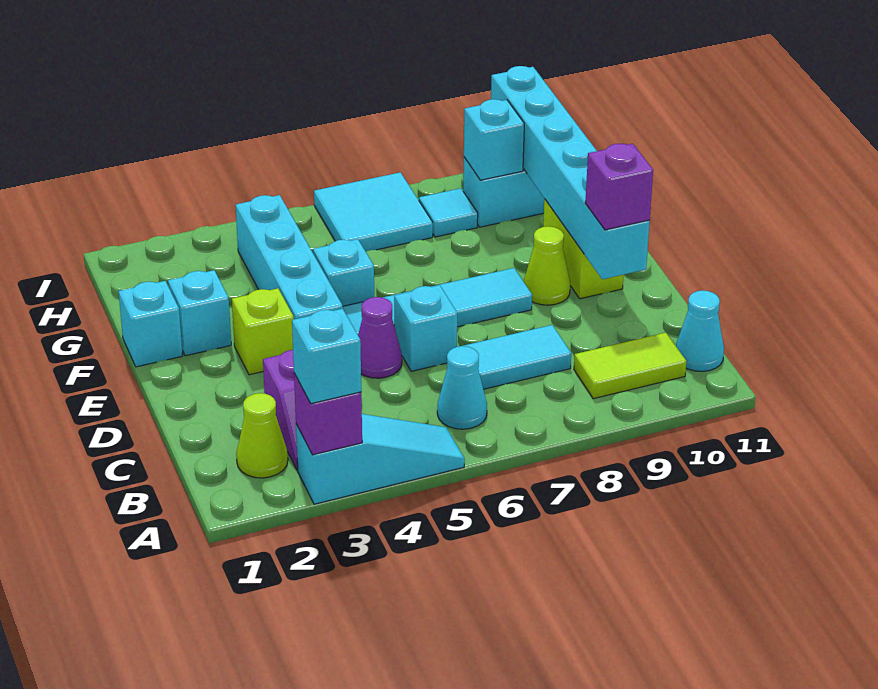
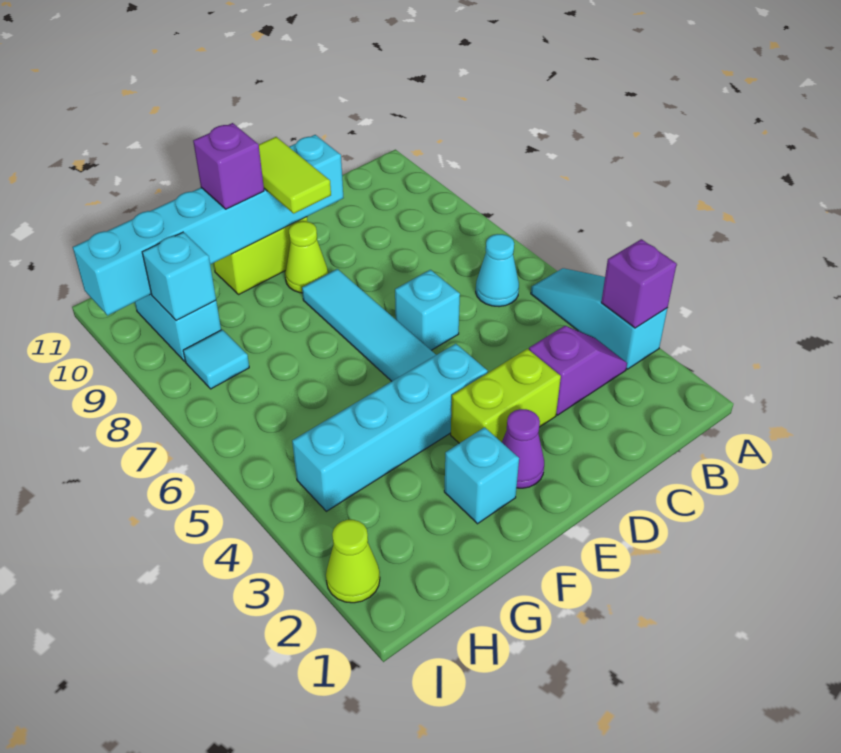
cyan brick A3 level 3 -> none
lime cone B2 level 1 -> lime cone I2 level 1
lime tile B9:B10 level 1 -> lime tile E9:E10 level 3
cyan cone B11 level 1 -> none
cyan tile C7:C8 level 1 -> none
purple cone D5 level 1 -> purple cone E2 level 1
purple brick D10 level 3 -> purple brick F10 level 3
lime brick E3 level 1 -> lime brick D3:E3 level 1
cyan brick F1 level 1 -> none
cyan brick F5 level 1 -> none
cyan tile H6:I7 level 1 -> none

